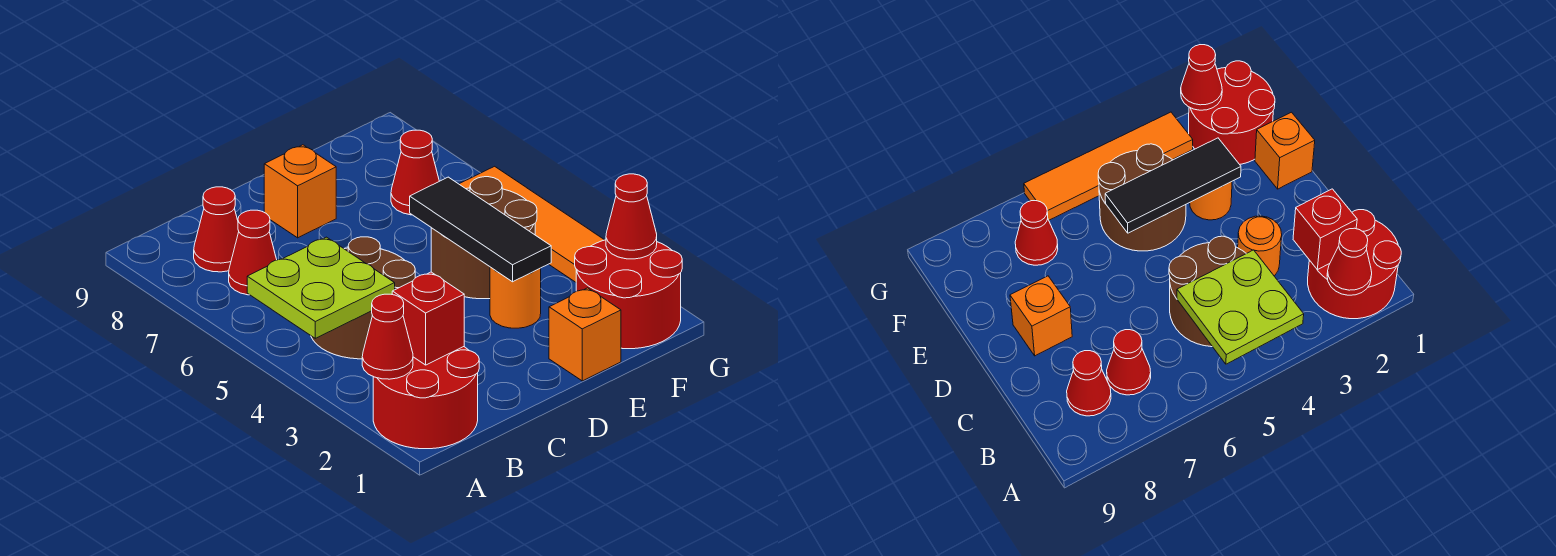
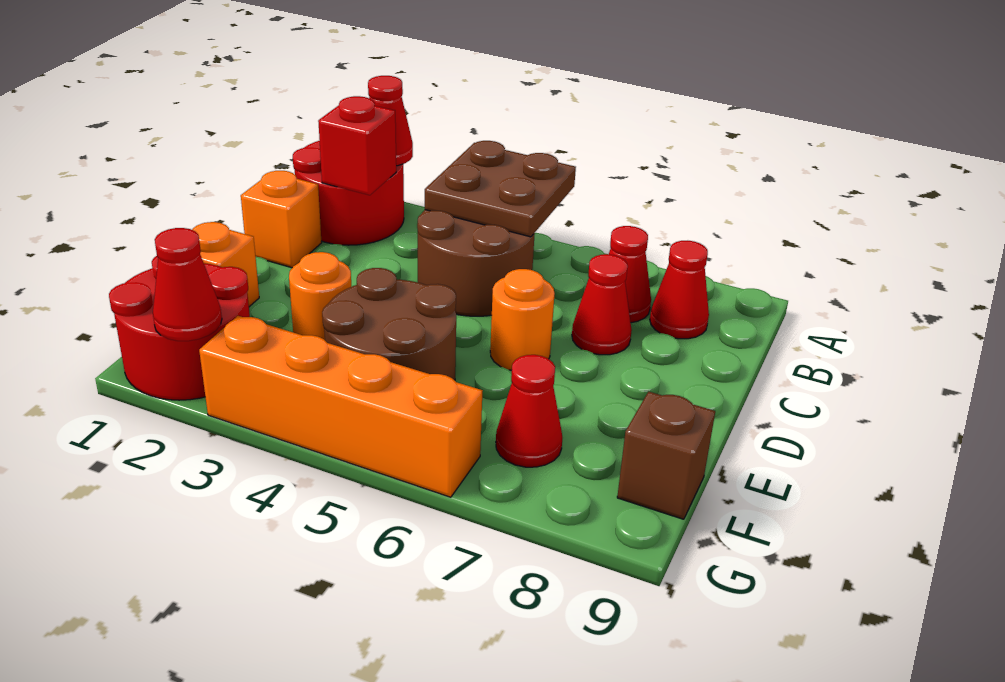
lime plate A4:B5 level 2 -> brown plate A4:B5 level 2
orange round brick C3 level 1 -> orange round brick D6 level 1
none -> red cone C7 level 1
orange brick D8 level 1 -> orange brick C1 level 1
black tile E3:E5 level 2 -> none
none -> brown brick F9 level 1
orange tile G3:G6 level 1 -> orange brick G3:G6 level 1

